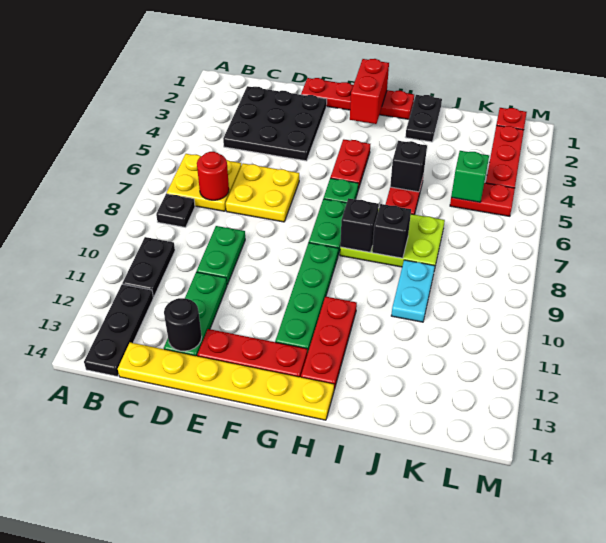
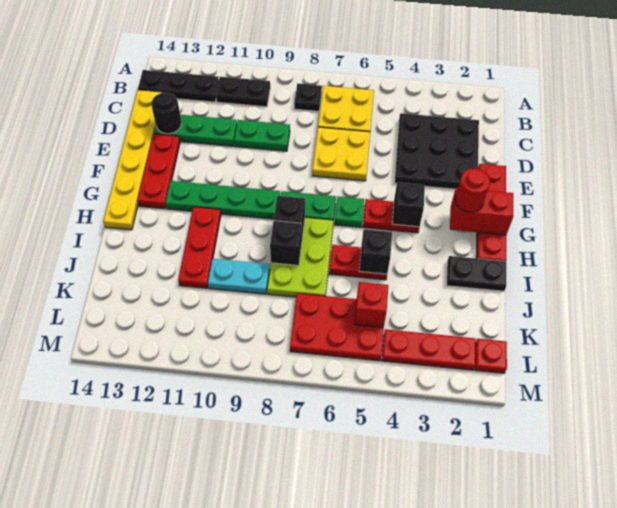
red round brick C7 level 2 -> red round brick G2 level 3
none -> black brick G4 level 2
red plate H11:H13 level 1 -> red plate H11:J11 level 1
red plate K5:L5 level 1 -> red plate K5:L7 level 1
green brick K5 level 2 -> red brick K5 level 2

